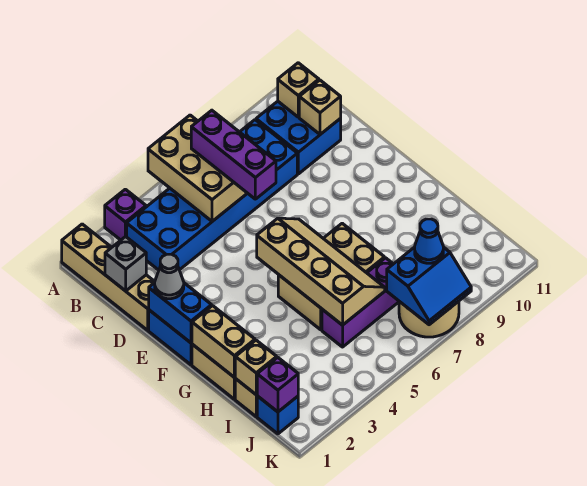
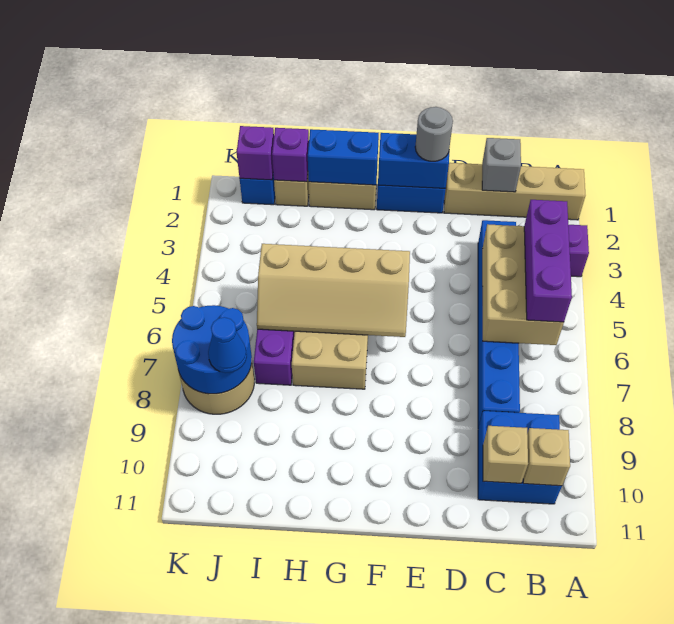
tan brick A5:C6 level 2 -> tan brick B4:C6 level 2
blue brick B3:C8 level 1 -> blue brick C3:C8 level 1
purple brick B6:D6 level 3 -> purple brick B4:B6 level 3
grey cone E1 level 3 -> grey round brick E1 level 3
tan brick G1:H1 level 2 -> blue brick G1:H1 level 2
tan brick I1 level 2 -> purple brick I1 level 2
blue slope J7:K8 level 2 top J -> blue round brick J7:K8 level 2

